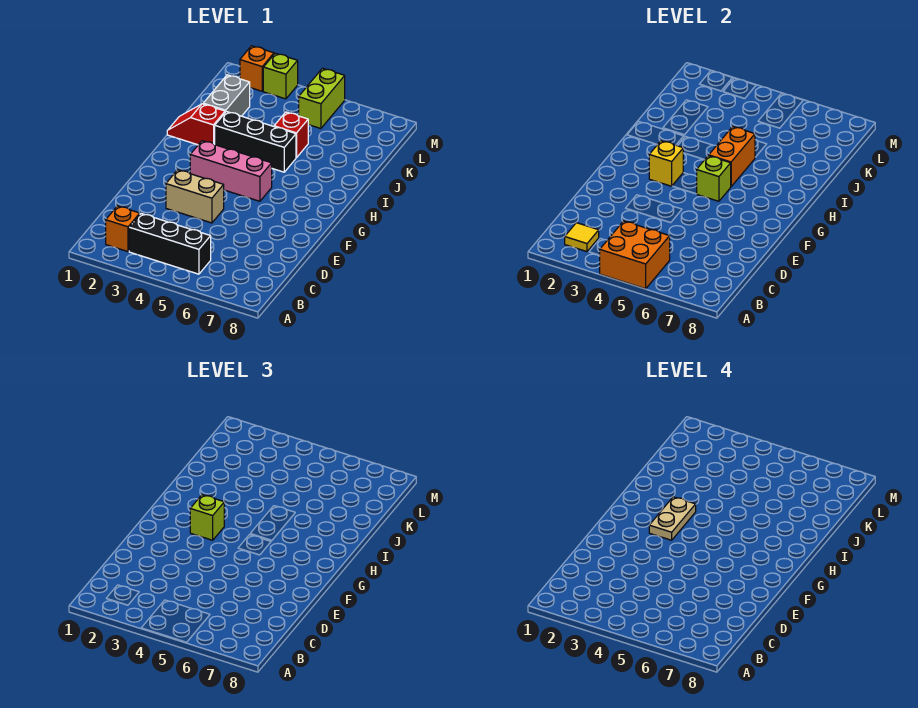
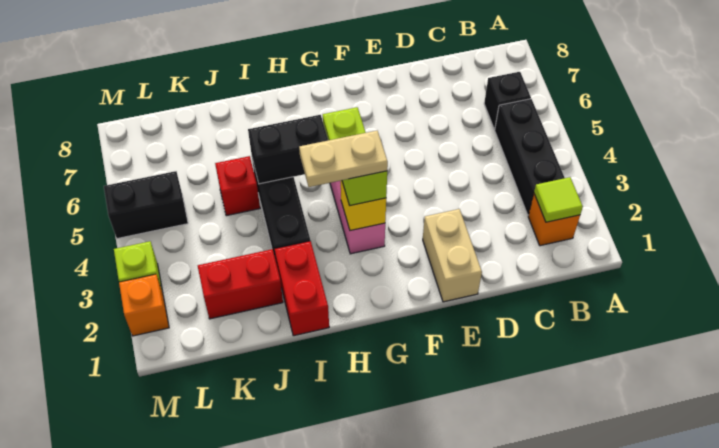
orange brick A4:B5 level 2 -> none
yellow tile B2 level 2 -> lime tile B2 level 2
none -> black brick B6 level 1
tan brick E3:E4 level 1 -> tan brick E1:E2 level 1
orange brick H5:I5 level 2 -> black brick H5:I5 level 2
red slope I1:I2 level 1 top 2 -> red brick I1:I2 level 1
grey brick J2:K2 level 1 -> red brick J2:K2 level 1
lime brick L5:M5 level 1 -> black brick L5:M5 level 1

